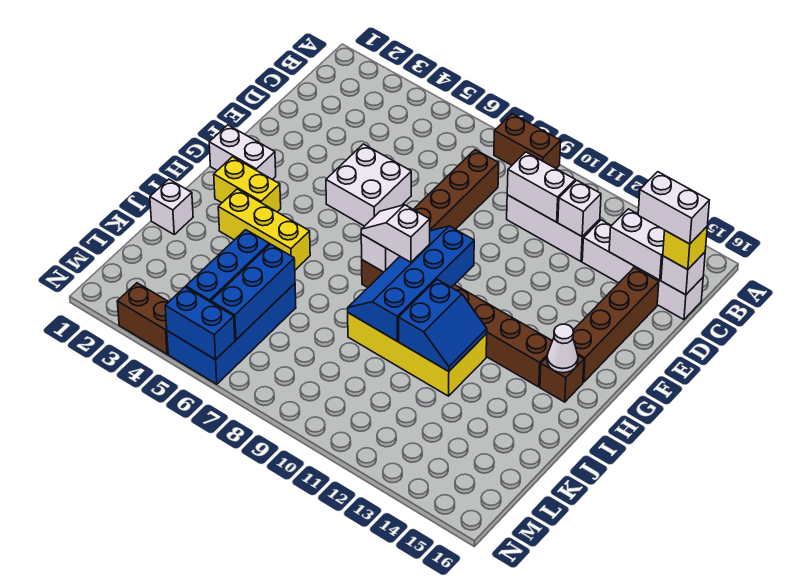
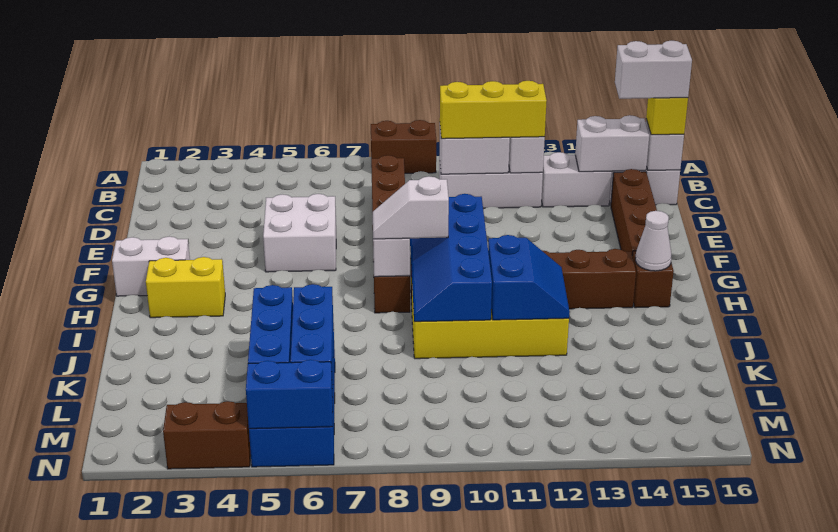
yellow brick I3:I5 level 1 -> yellow brick C10:C12 level 3
white brick J1 level 1 -> none

